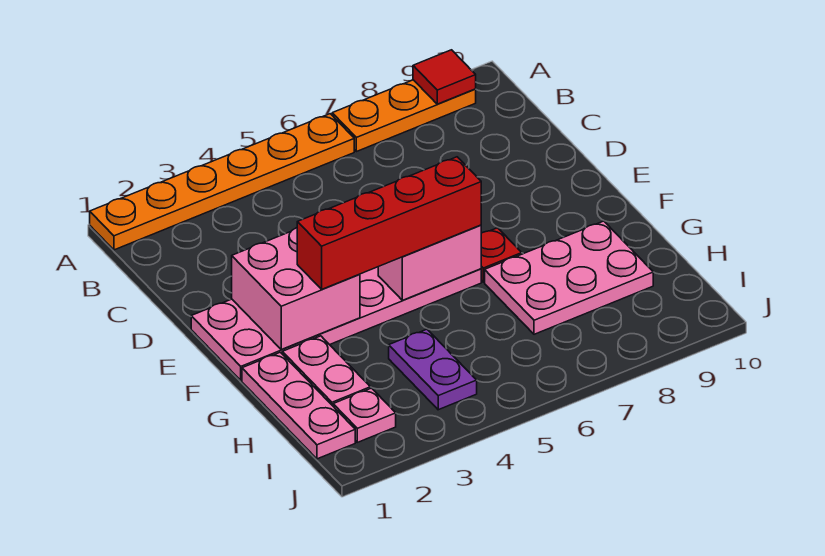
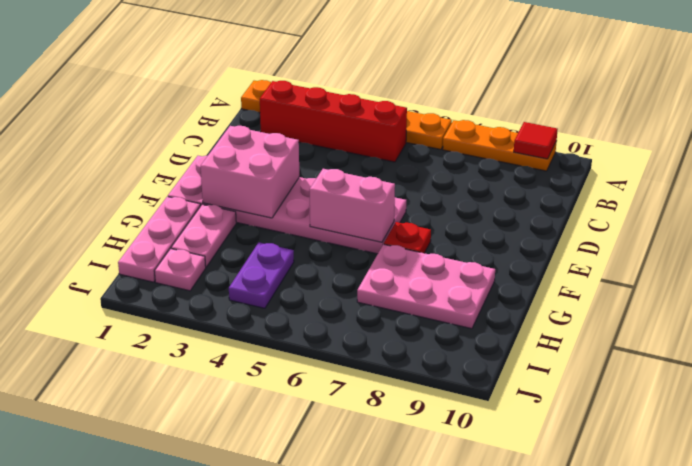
red brick F3:F6 level 3 -> red brick B2:B5 level 1

